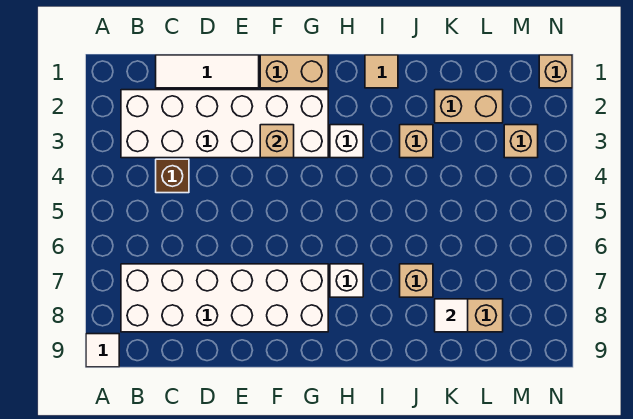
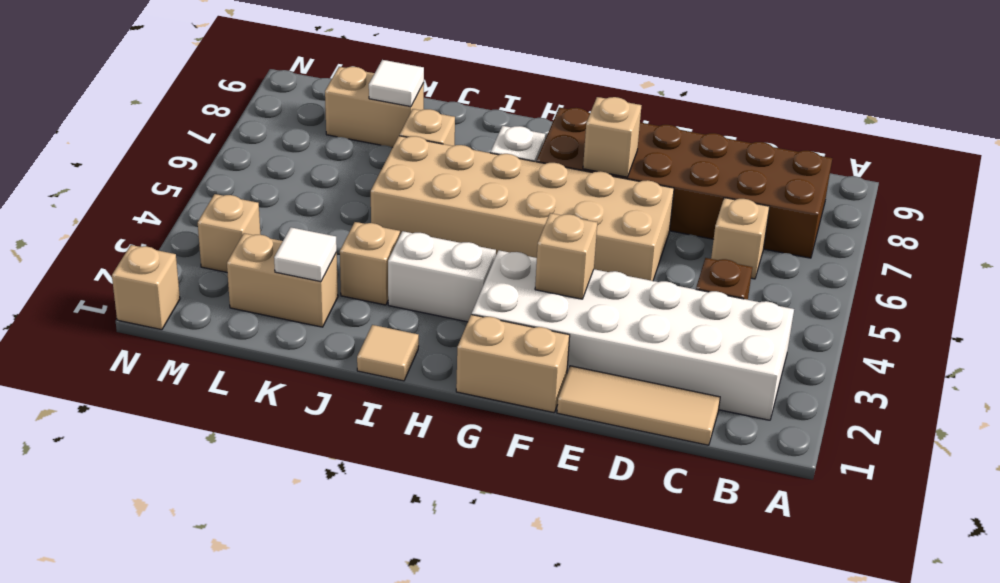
white tile A9 level 1 -> white tile K2 level 2
white brick B7:G8 level 1 -> brown brick B7:G8 level 1
white tile C1:E1 level 1 -> tan tile C1:E1 level 1
none -> tan brick C6 level 1
none -> tan brick E5:J6 level 1
none -> tan brick F7 level 2
white brick H3 level 1 -> white brick H3:I3 level 1

